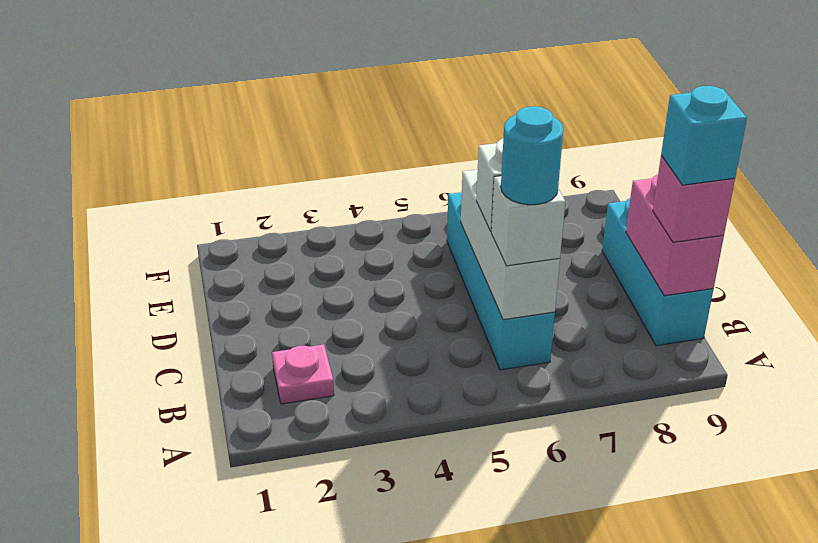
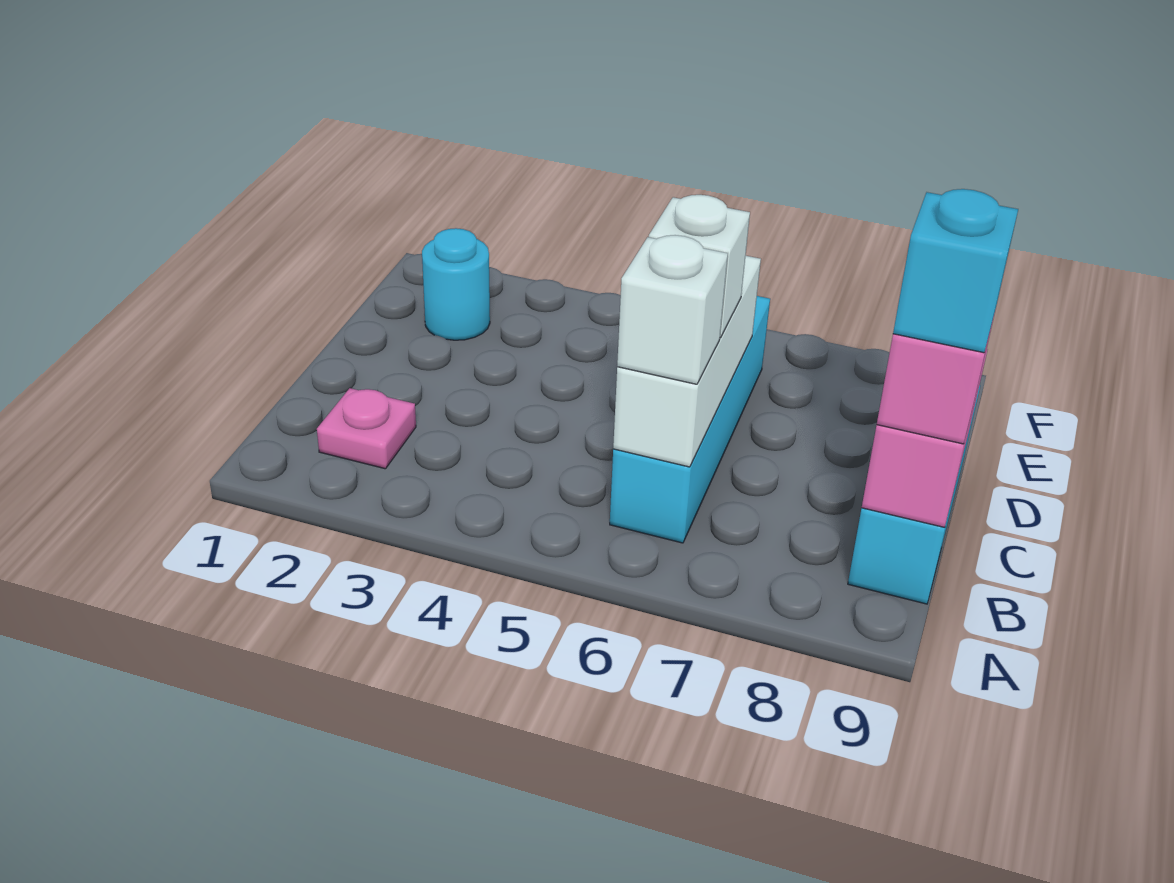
cyan round brick B6 level 4 -> cyan round brick E2 level 1

